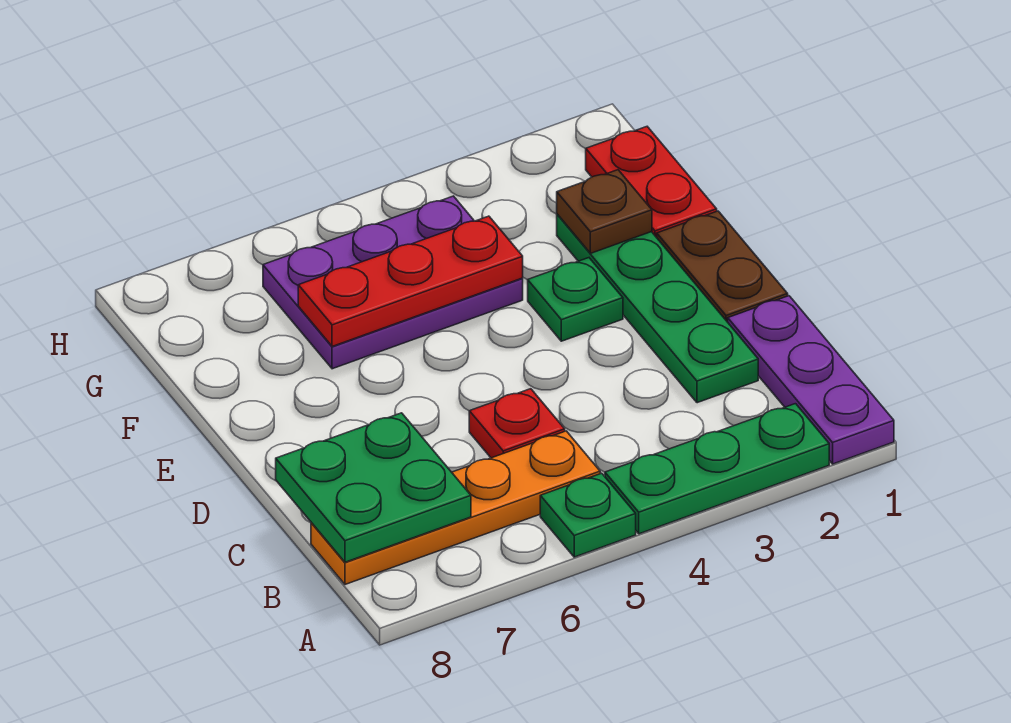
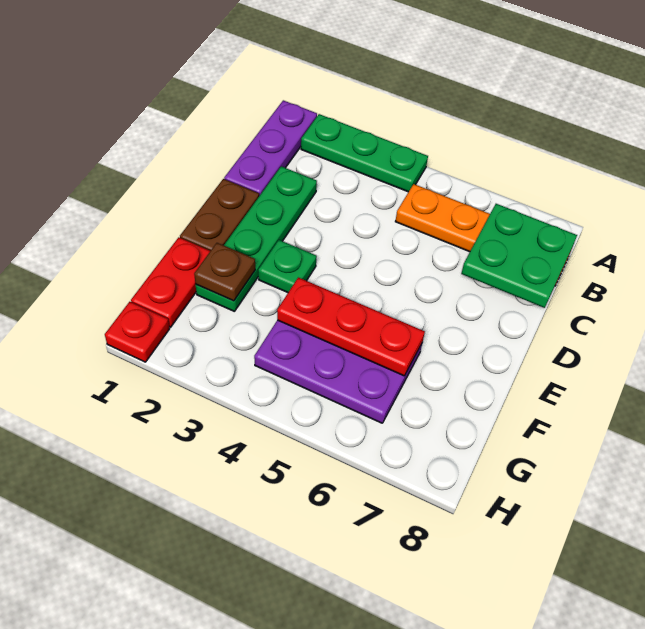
green plate A5 level 1 -> none
red plate C5 level 1 -> red plate H1 level 1

